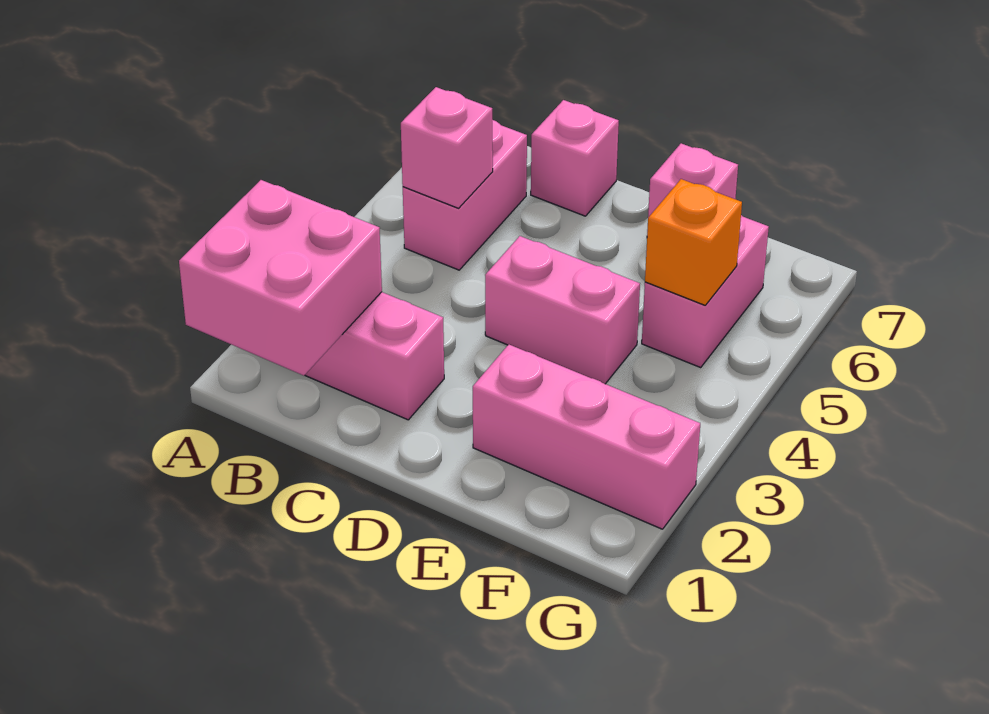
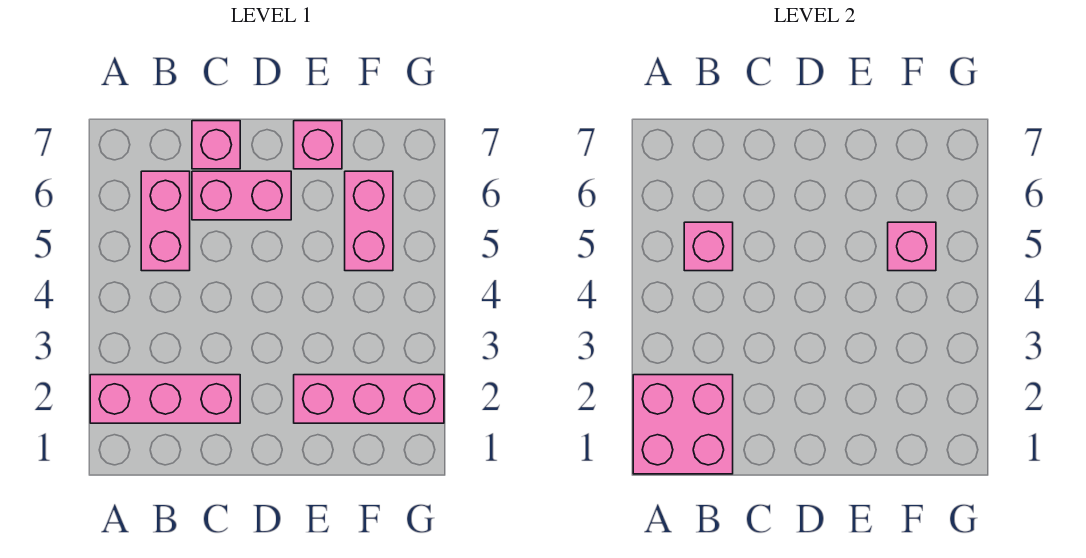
pink brick D4:E4 level 1 -> pink brick C6:D6 level 1
orange brick F5 level 2 -> pink brick F5 level 2

